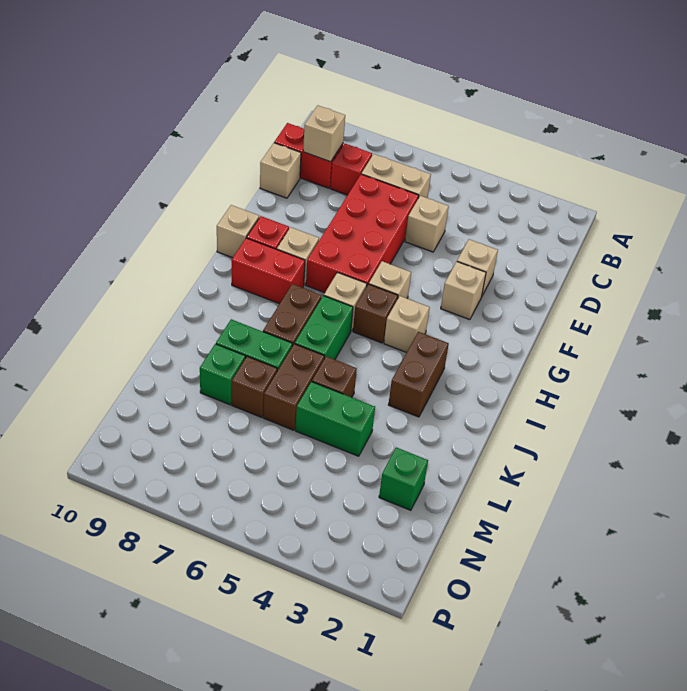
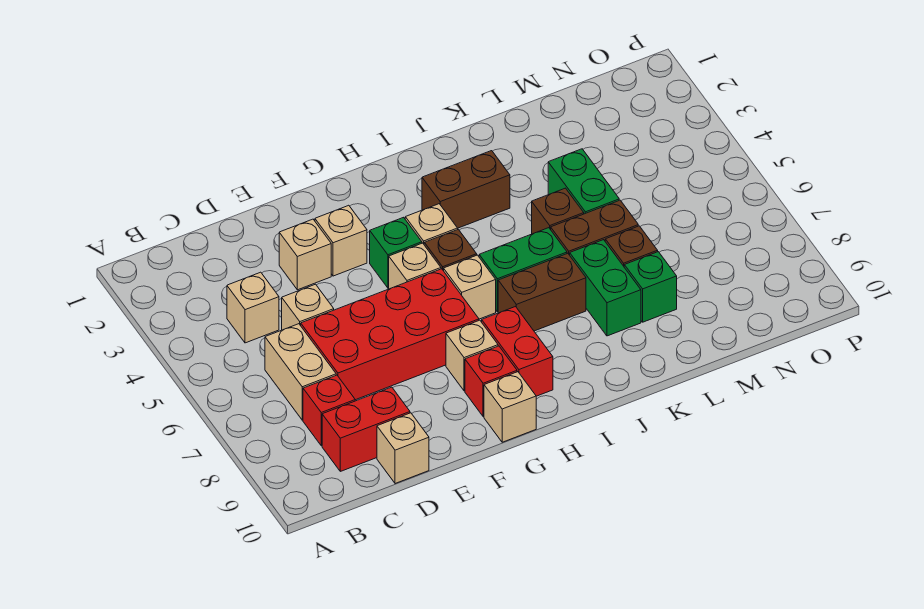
red brick C9:C10 level 1 -> red brick C9:D9 level 1
tan brick C9 level 2 -> tan brick C4 level 1
green brick M2 level 1 -> green brick G4 level 1

